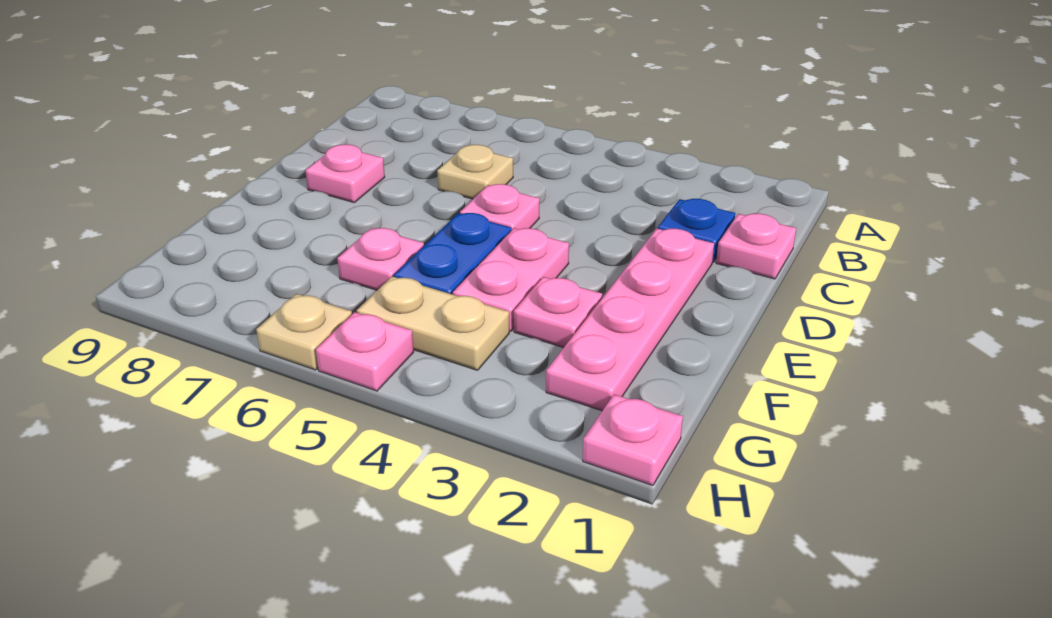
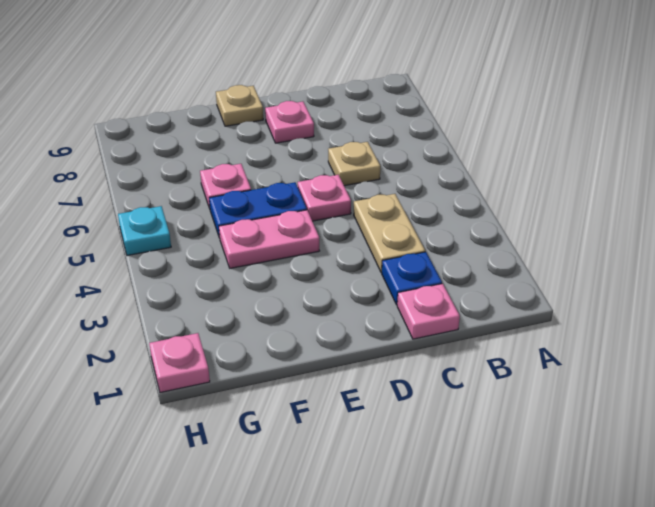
pink plate D2:G2 level 1 -> none
pink plate F3 level 1 -> none
tan plate G4:G5 level 1 -> tan plate C3:C4 level 1
pink plate H5 level 1 -> cyan plate H5 level 1
tan plate H6 level 1 -> tan plate E9 level 1

